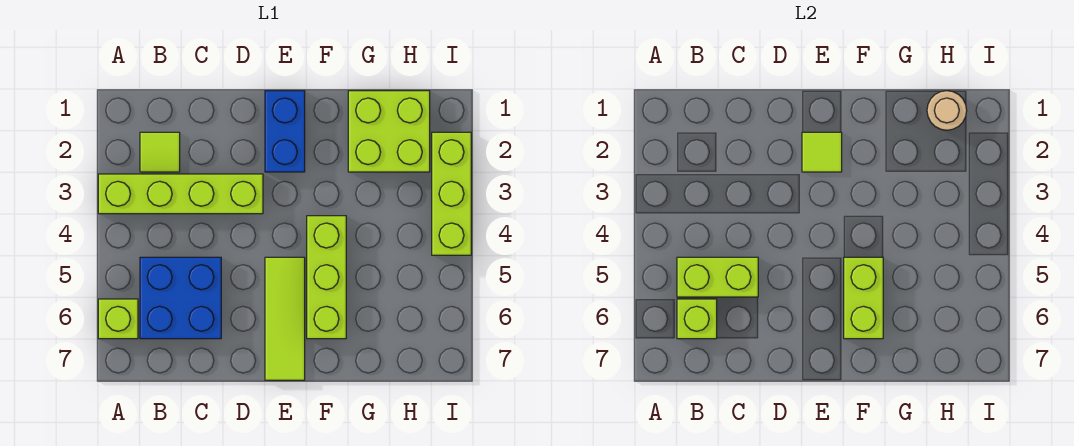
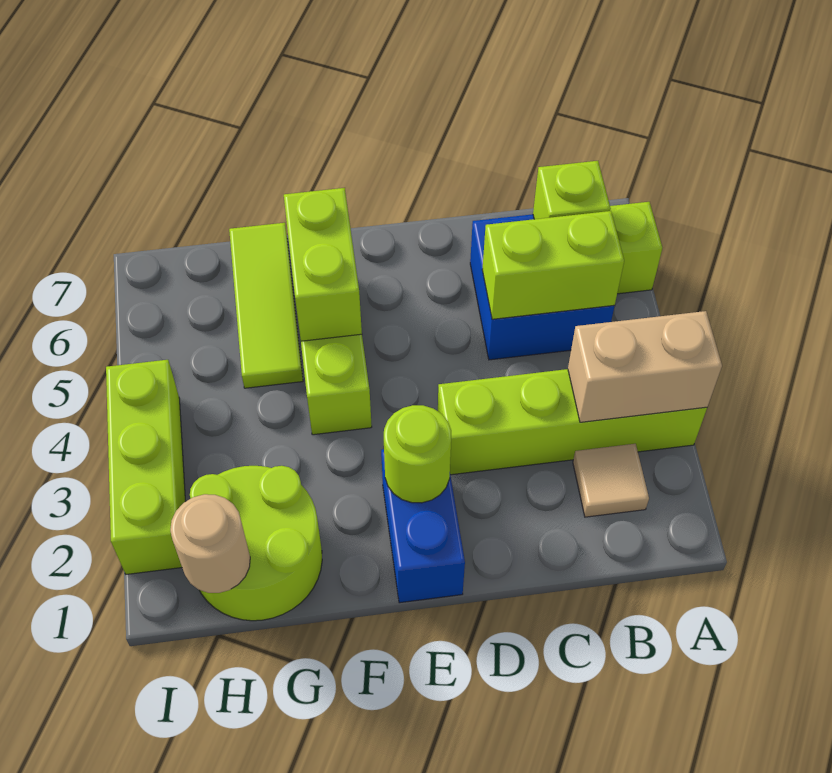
none -> tan brick A3:B3 level 2
lime tile B2 level 1 -> tan tile B2 level 1
lime tile E2 level 2 -> lime round brick E2 level 2
lime tile E5:E7 level 1 -> lime tile G5:G7 level 1
lime brick G1:H2 level 1 -> lime round brick G1:H2 level 1

